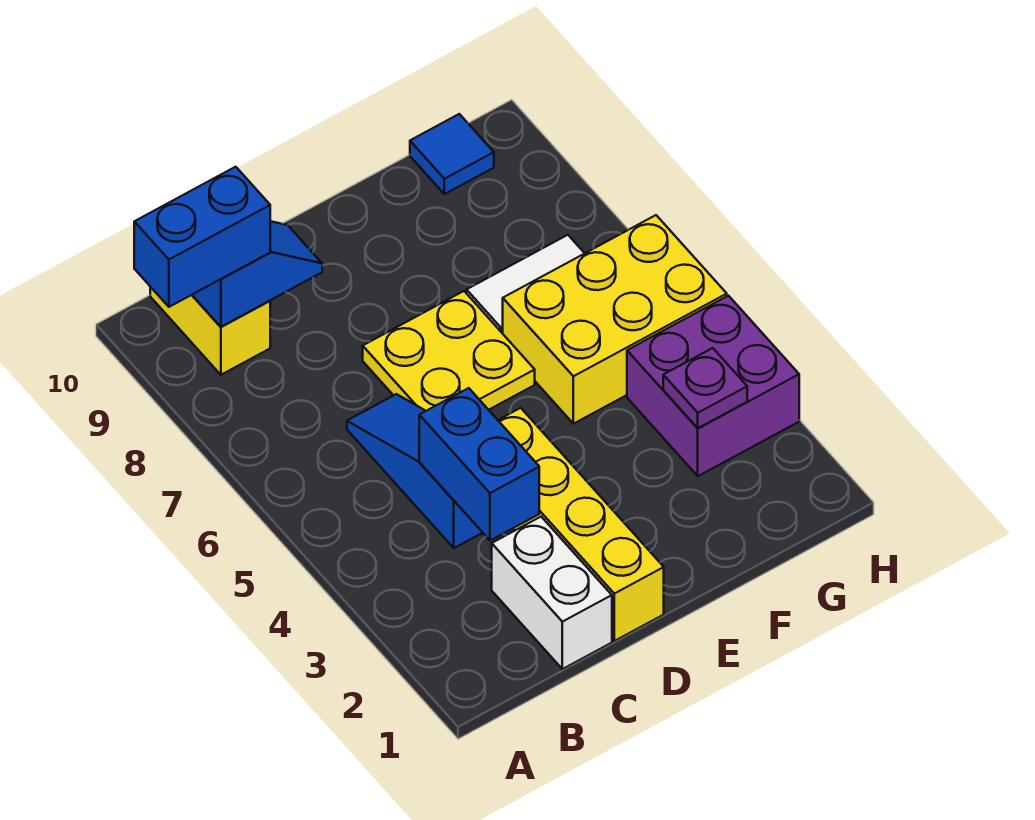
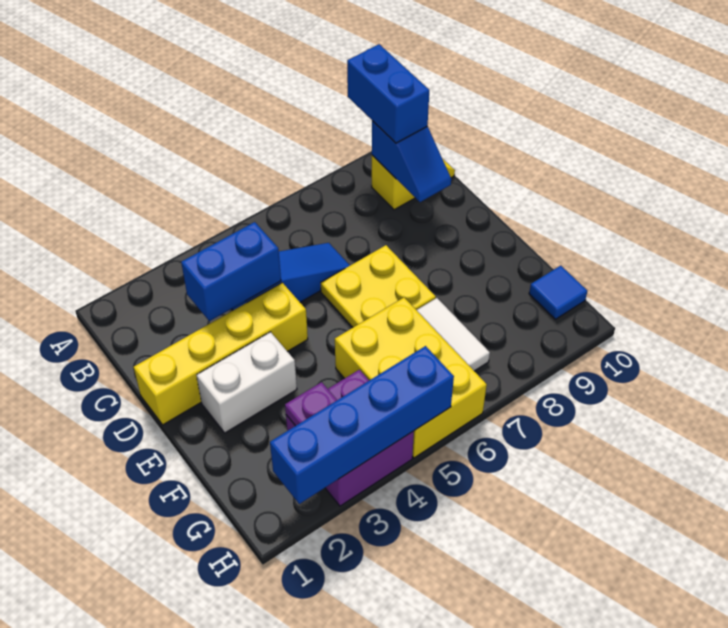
white brick C1:C2 level 1 -> white brick E2:E3 level 1
none -> blue brick H2:H5 level 2

